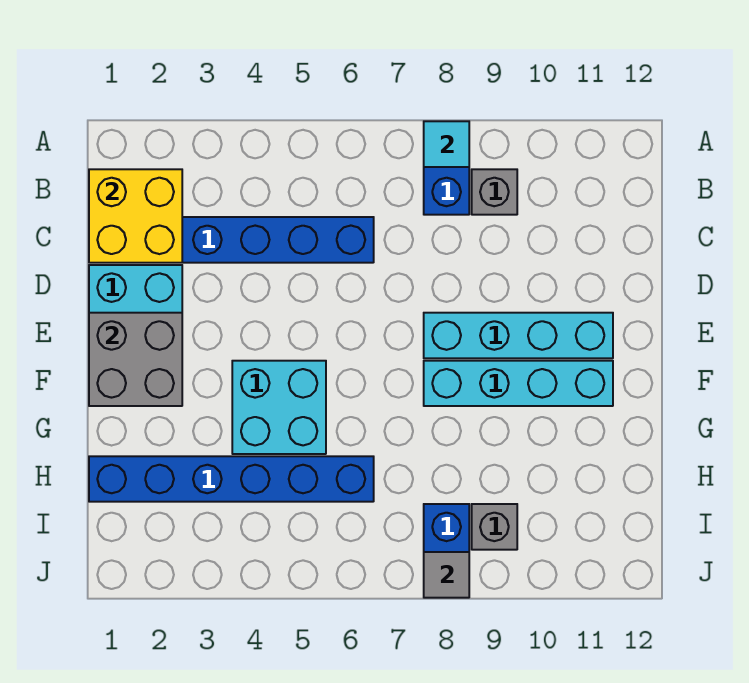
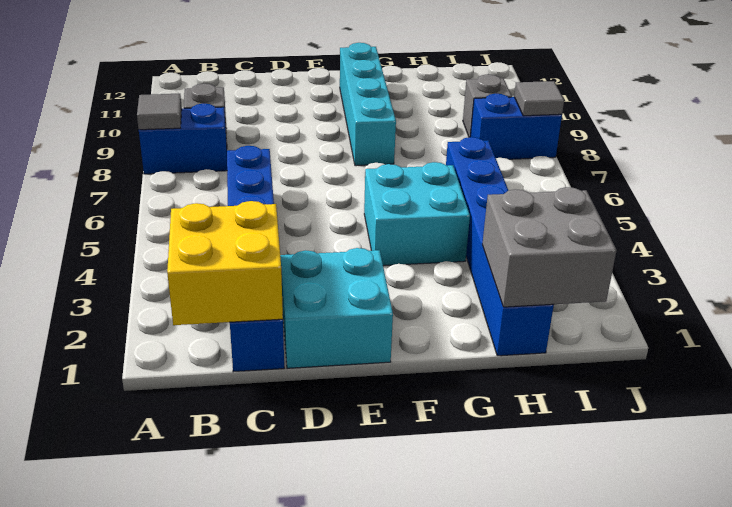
cyan tile A8 level 2 -> grey tile A8 level 2
grey brick E1:F2 level 2 -> grey brick H1:I2 level 2
cyan brick E8:E11 level 1 -> none

